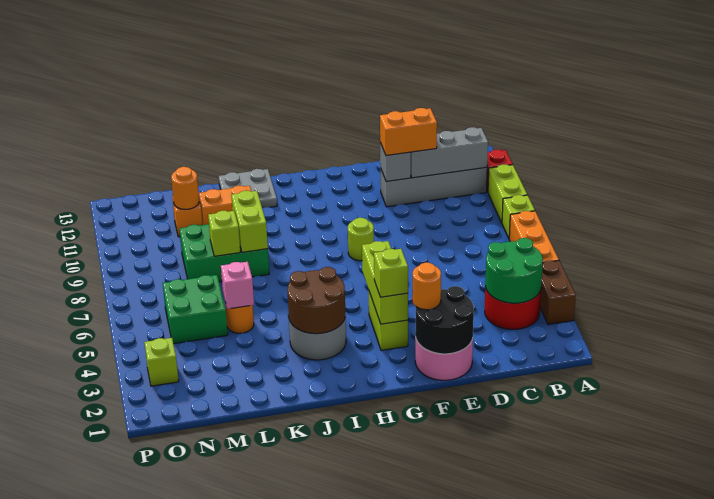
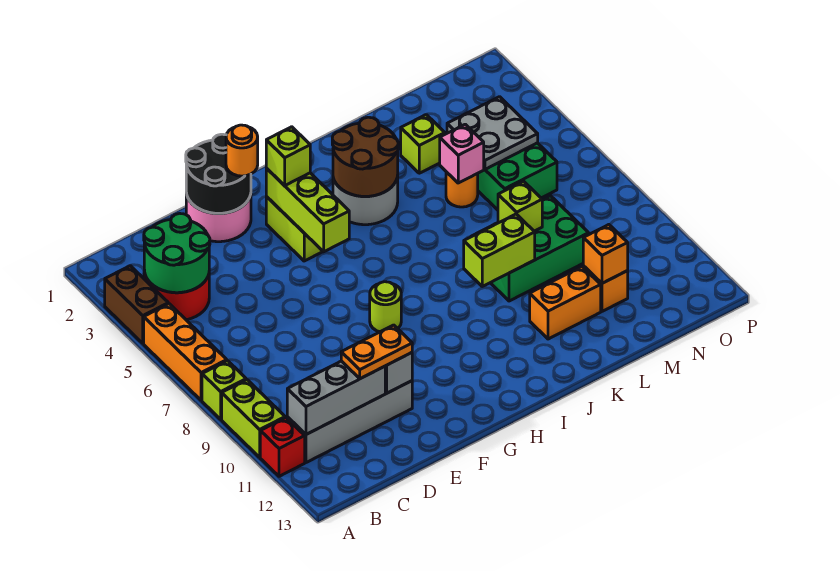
orange brick D11:E11 level 3 -> orange plate D11:E11 level 3
grey plate J12:K13 level 1 -> grey plate M4:N5 level 2
lime brick K8:K9 level 2 -> lime brick J9:K9 level 2
orange round brick M11 level 2 -> orange brick M11 level 2
lime brick O3 level 1 -> lime brick L3 level 1

